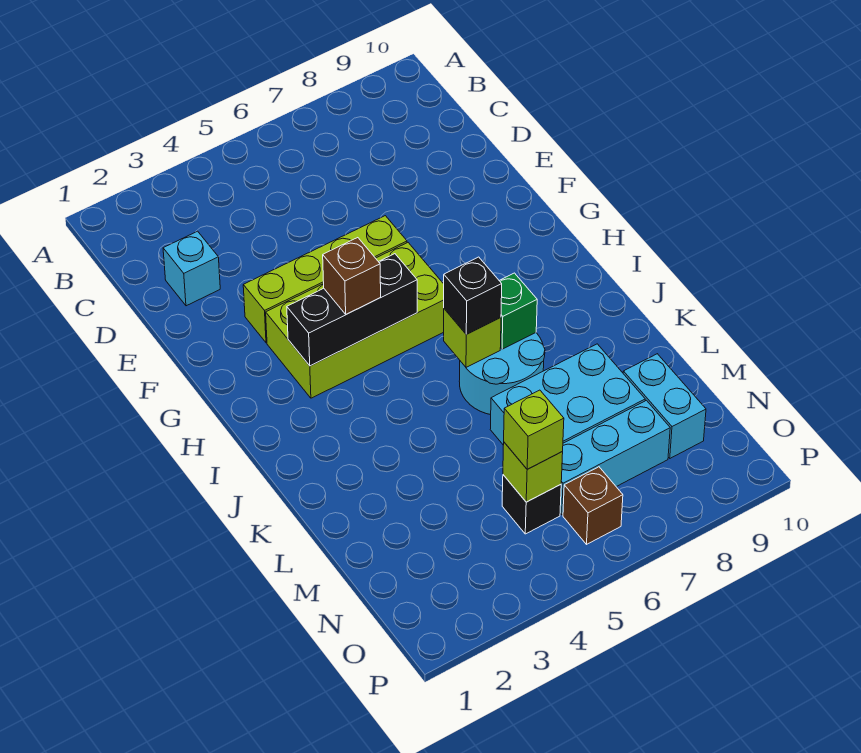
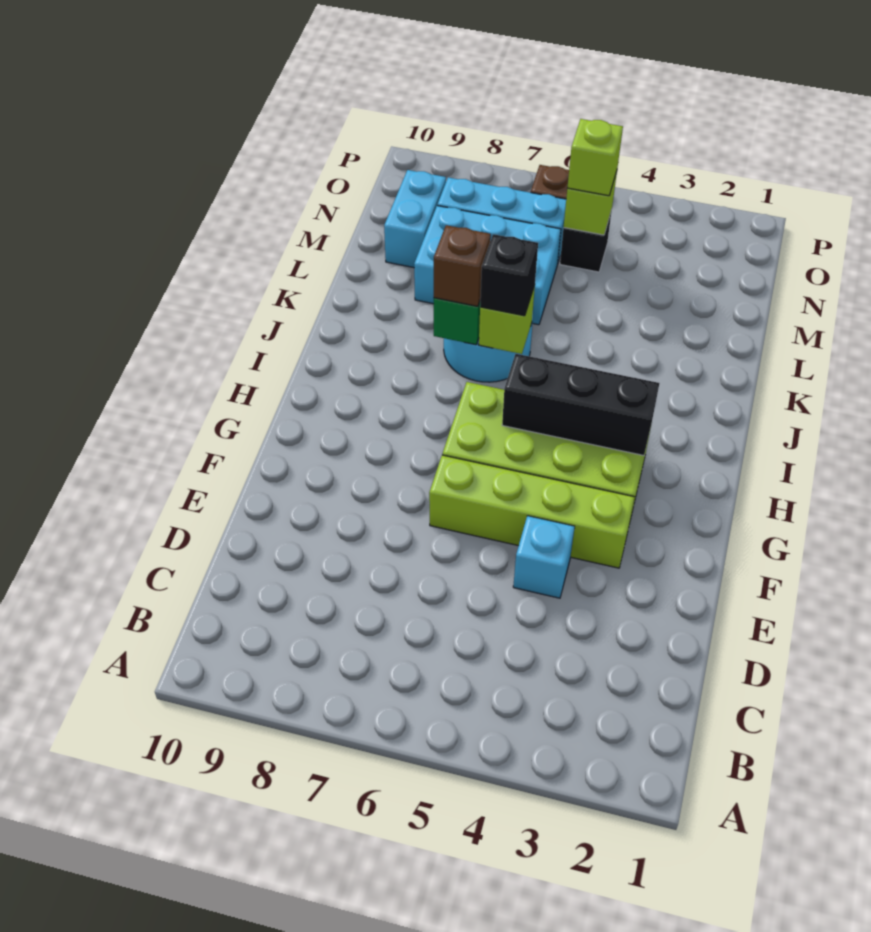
cyan brick D2 level 1 -> cyan brick E4 level 1
brown brick H4 level 3 -> brown brick J7 level 3

